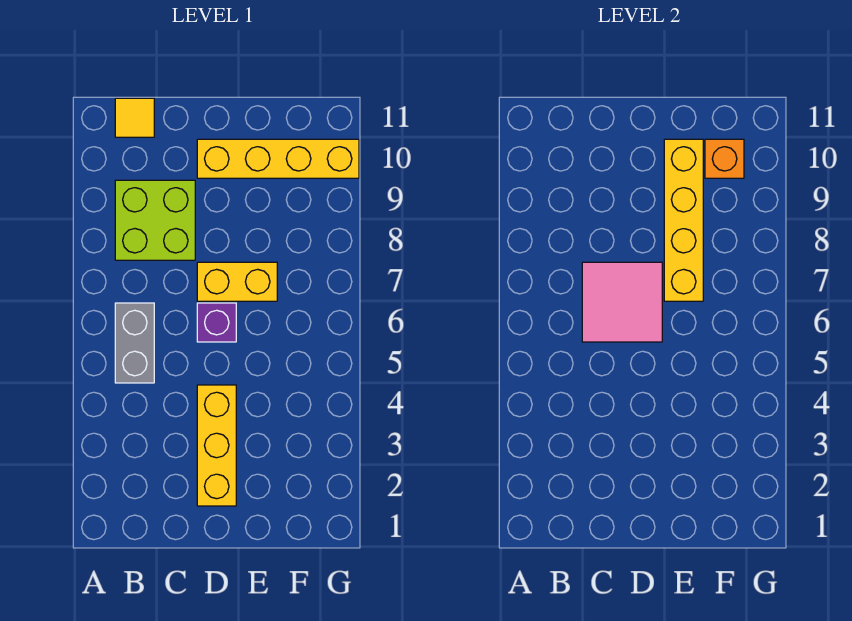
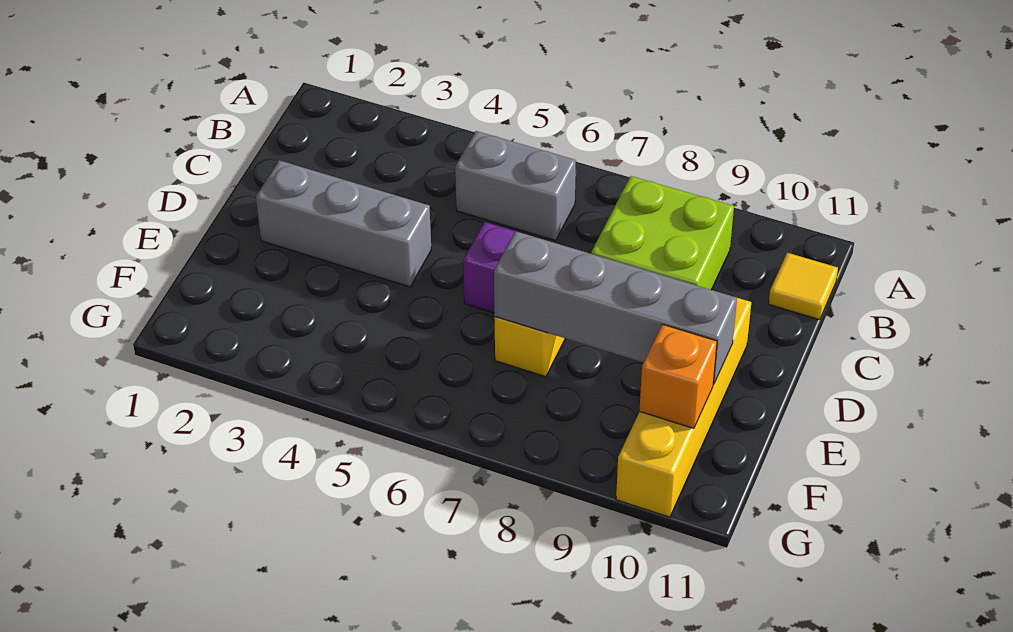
pink tile C6:D7 level 2 -> none
yellow brick D2:D4 level 1 -> grey brick D2:D4 level 1
yellow brick E7:E10 level 2 -> grey brick E7:E10 level 2

